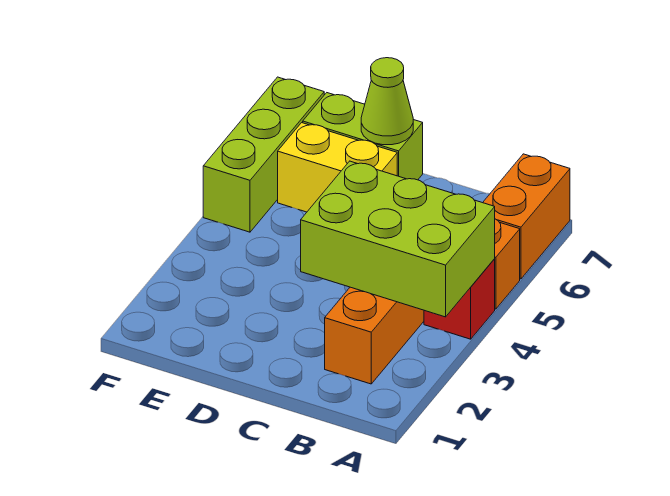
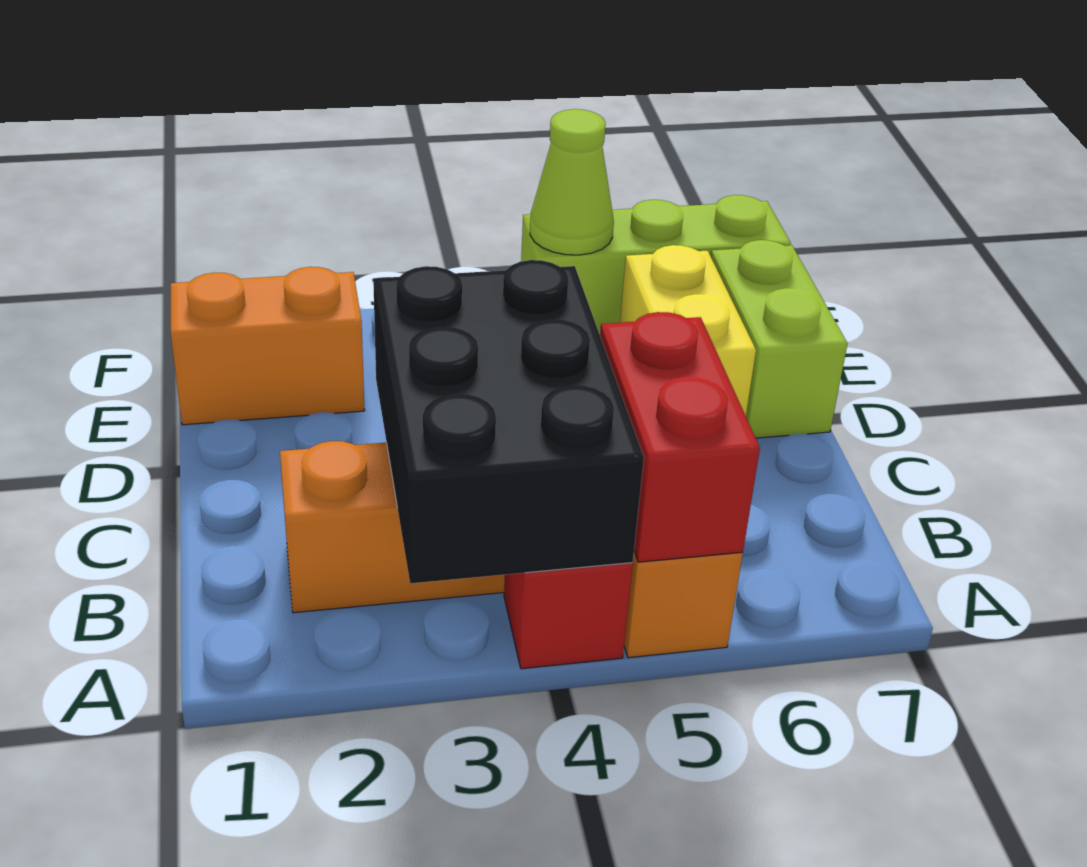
lime brick A3:C4 level 2 -> black brick A3:C4 level 2
none -> red brick A5:B5 level 2
orange brick A6:A7 level 1 -> orange brick E1:E2 level 1
lime cone D7 level 2 -> lime cone F5 level 2

